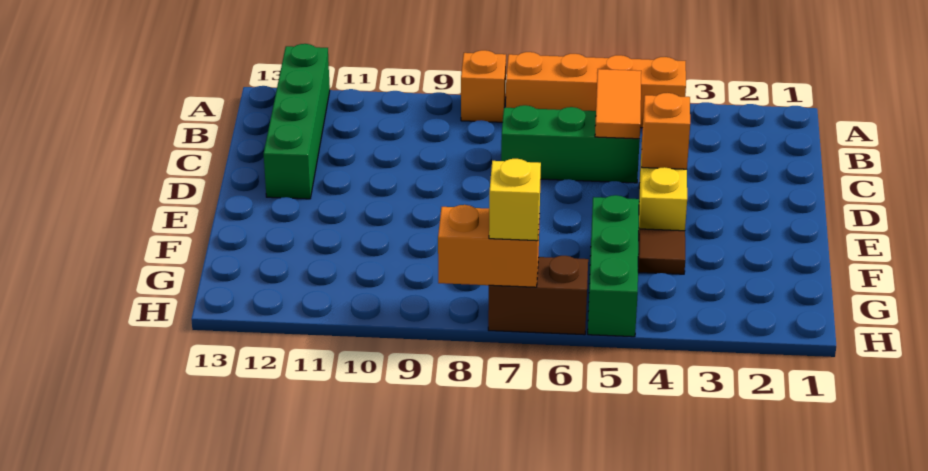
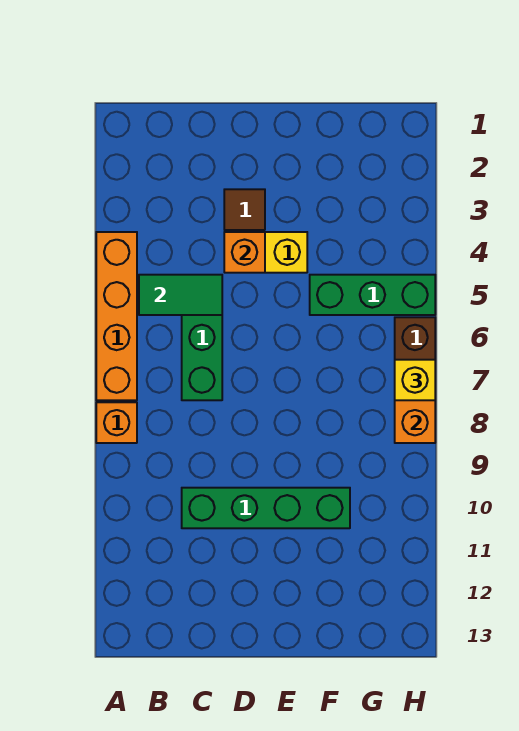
green brick A12:D12 level 1 -> green brick C10:F10 level 1
orange tile B5:C5 level 2 -> green tile B5:C5 level 2
brown tile F4 level 1 -> brown tile D3 level 1

